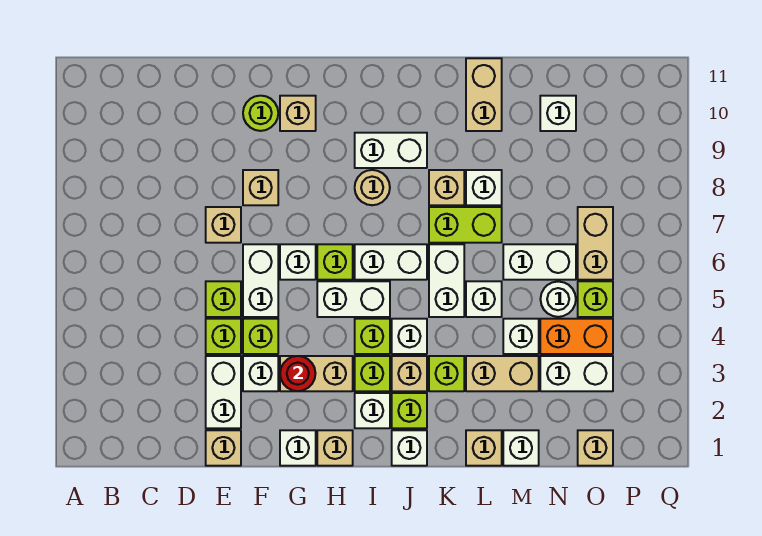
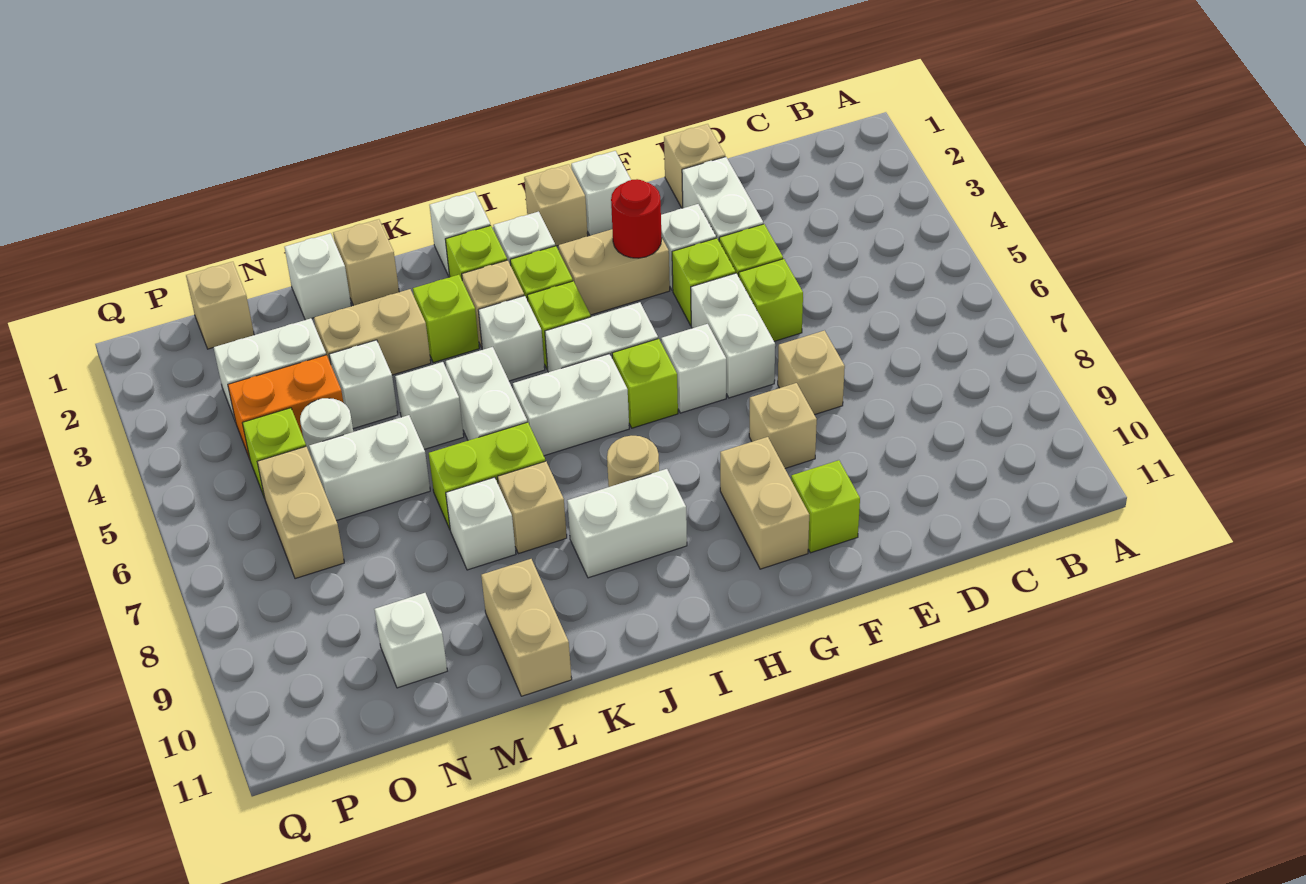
lime round brick F10 level 1 -> lime brick F10 level 1
tan brick G10 level 1 -> tan brick G9:G10 level 1

